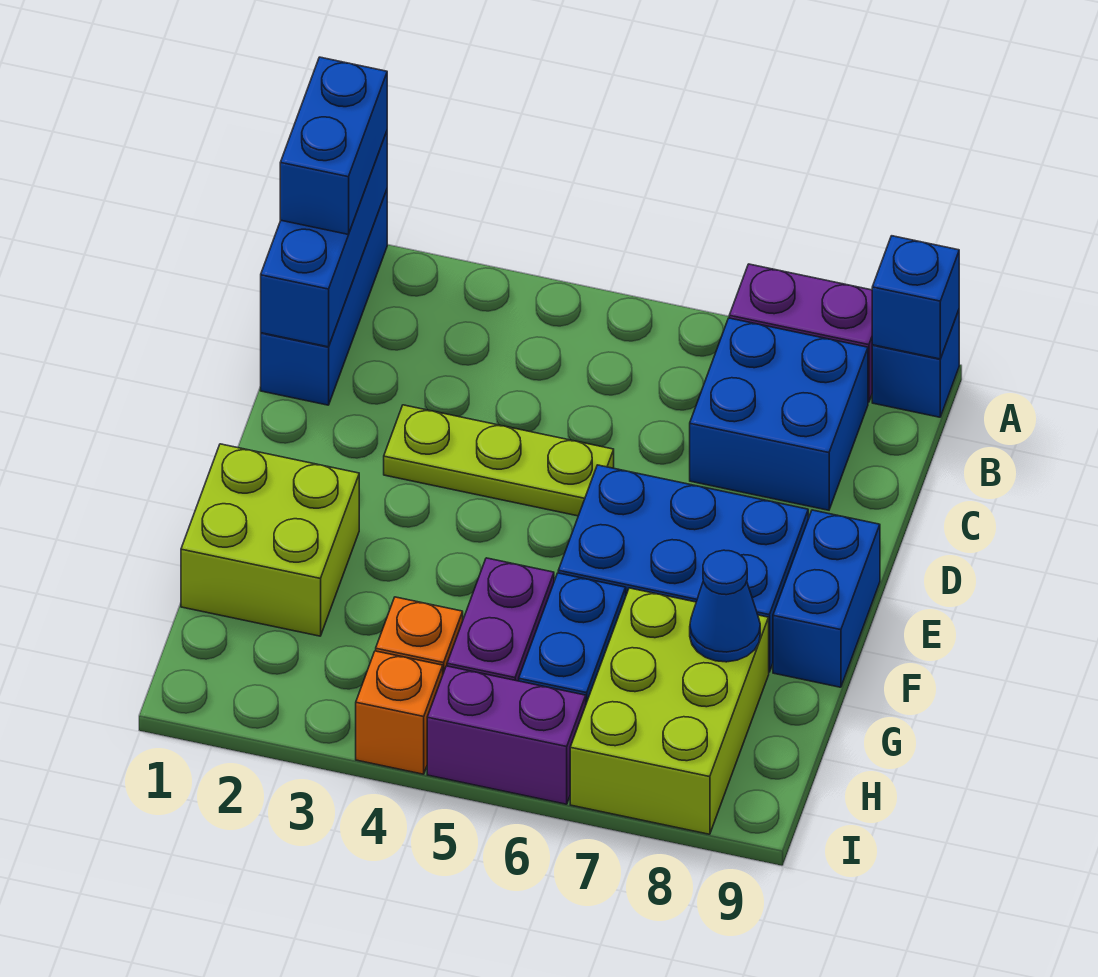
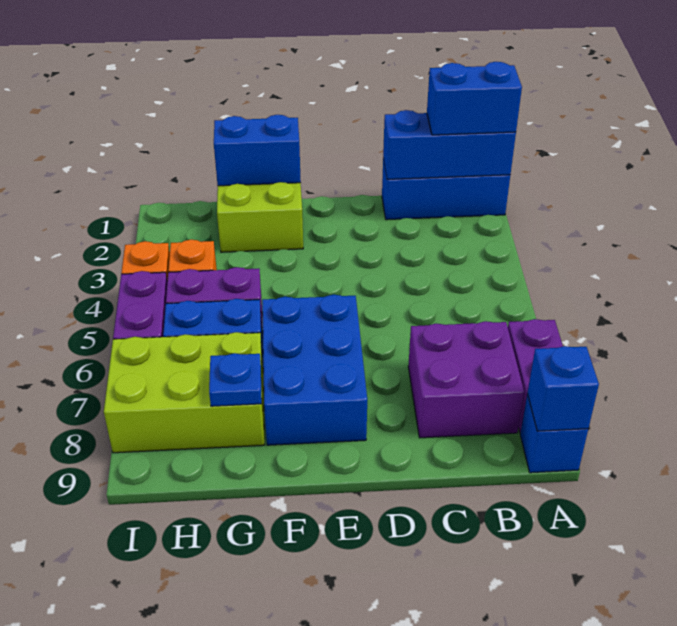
blue brick B7:C8 level 1 -> purple brick B7:C8 level 1
lime plate D3:D5 level 1 -> none
blue brick E9:F9 level 1 -> blue brick F1:G1 level 2
blue cone G8 level 2 -> blue plate G8 level 2

